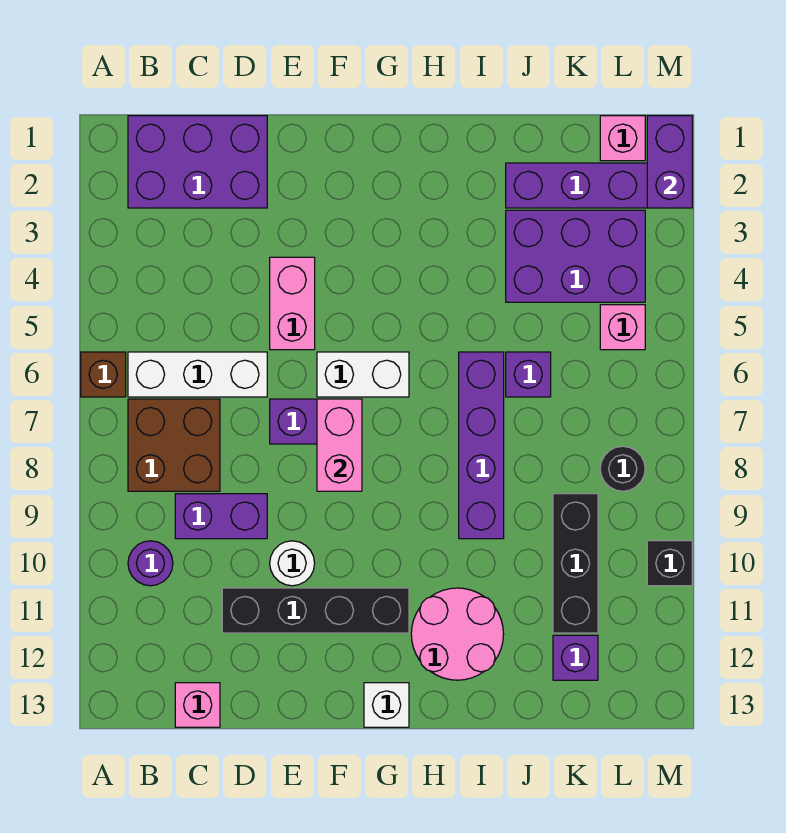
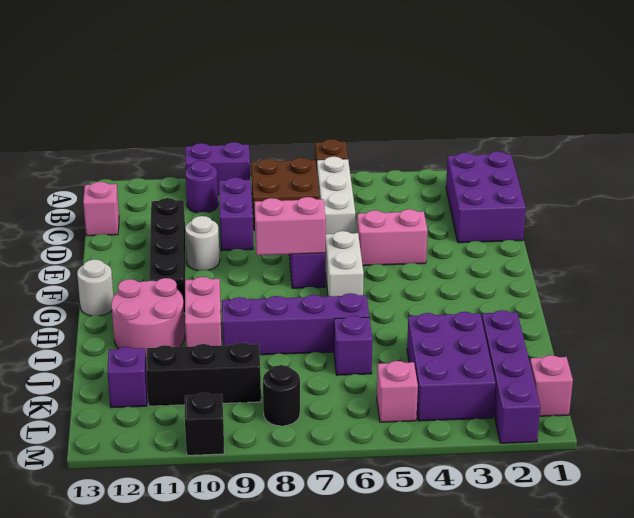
white brick G13 level 1 -> white round brick G13 level 1
none -> pink brick H10:I10 level 1
purple brick M1:M2 level 2 -> purple brick A9:A10 level 1

